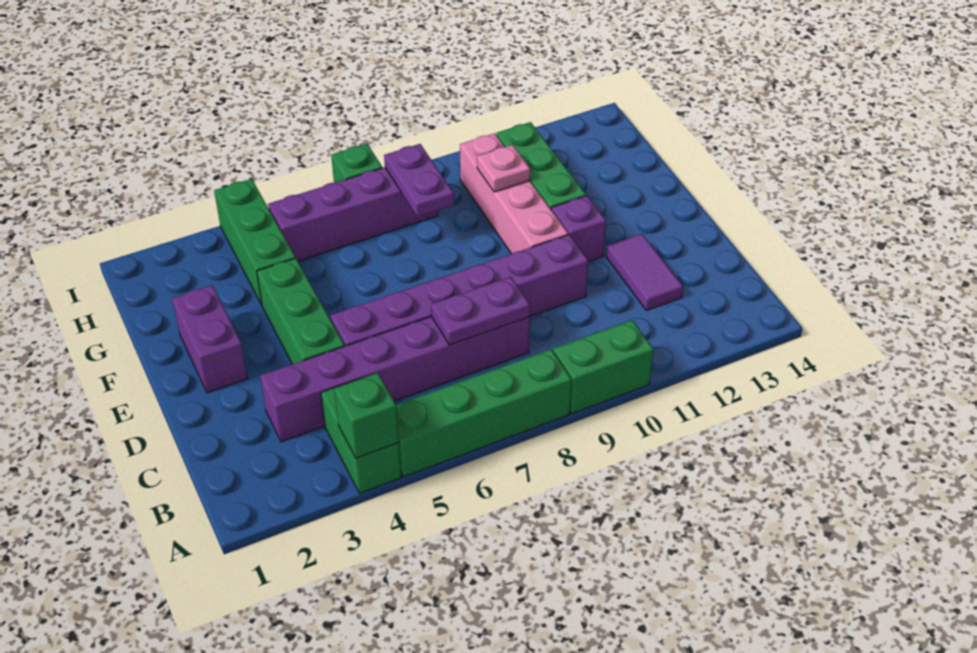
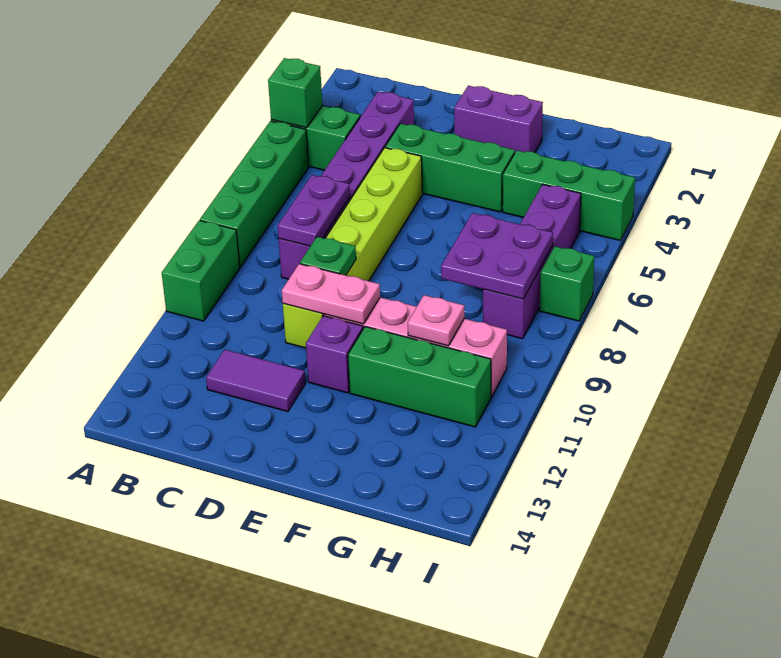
purple brick D5:D10 level 1 -> lime brick D5:D10 level 1
none -> green plate D9 level 2
none -> pink plate D10:E10 level 2
purple plate G8:H8 level 2 -> purple plate G7:H8 level 2

